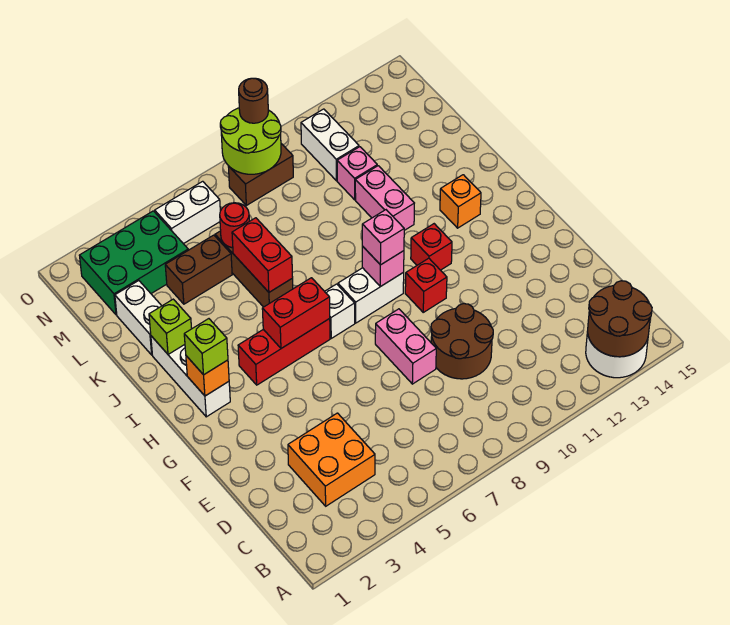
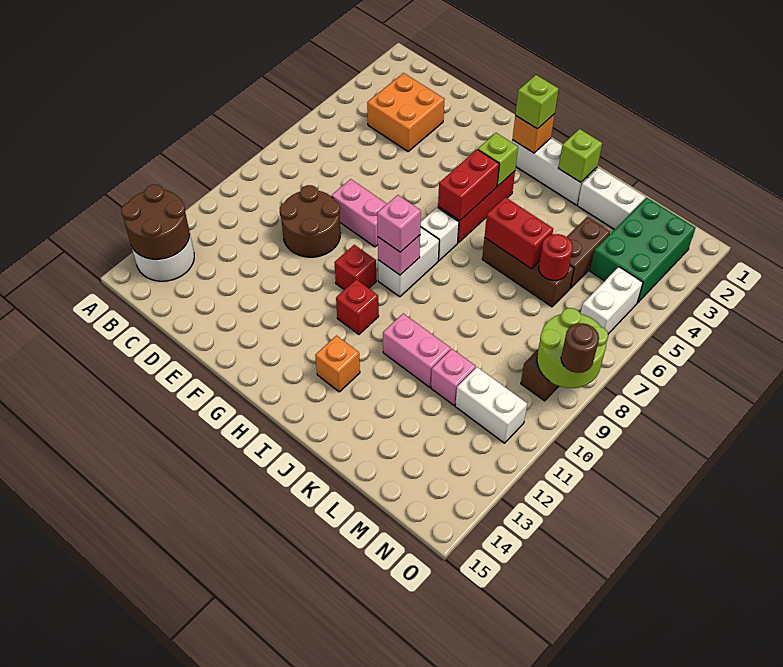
none -> lime brick H4 level 2

